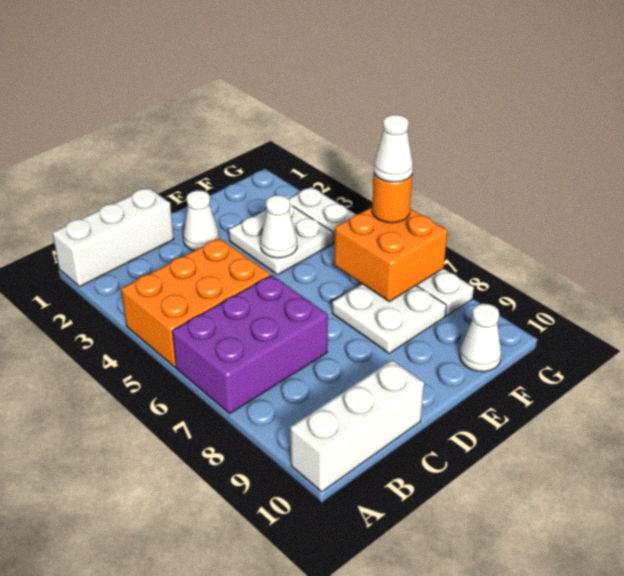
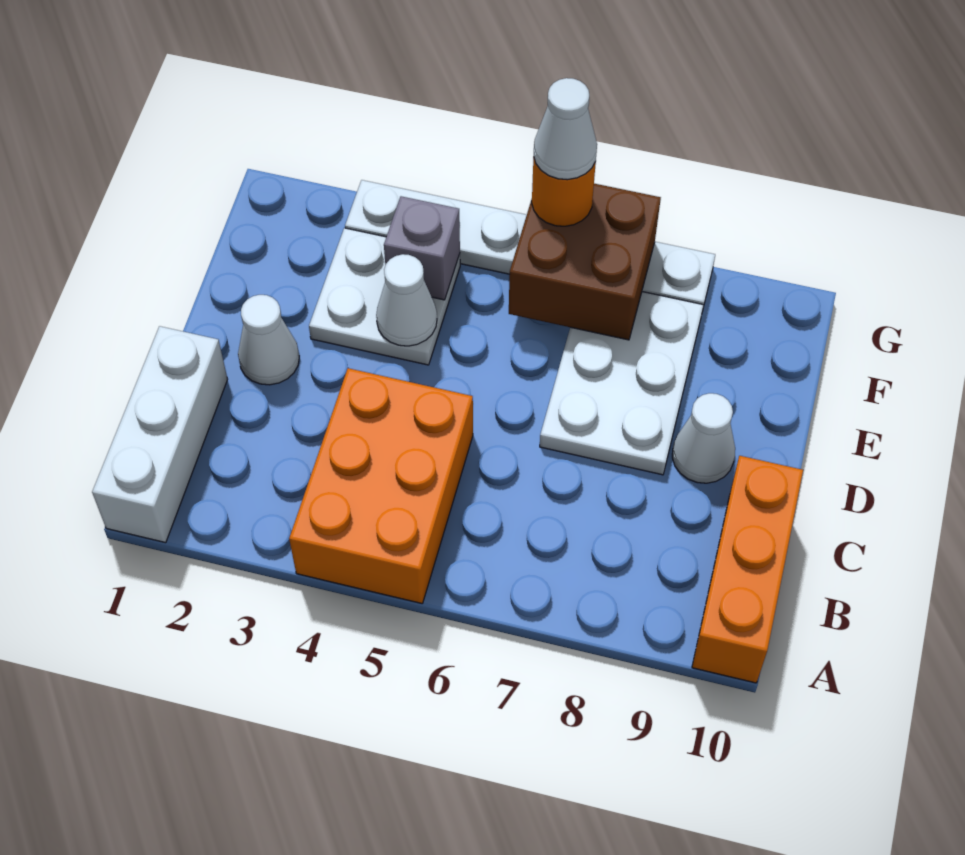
purple brick A6:C7 level 1 -> none
white brick A10:C10 level 1 -> orange brick A10:C10 level 1
white plate E7:F8 level 1 -> white plate D7:F8 level 1
none -> grey brick F4 level 2
orange brick F6:G7 level 2 -> brown brick F6:G7 level 2
white cone F10 level 1 -> white cone D9 level 1

